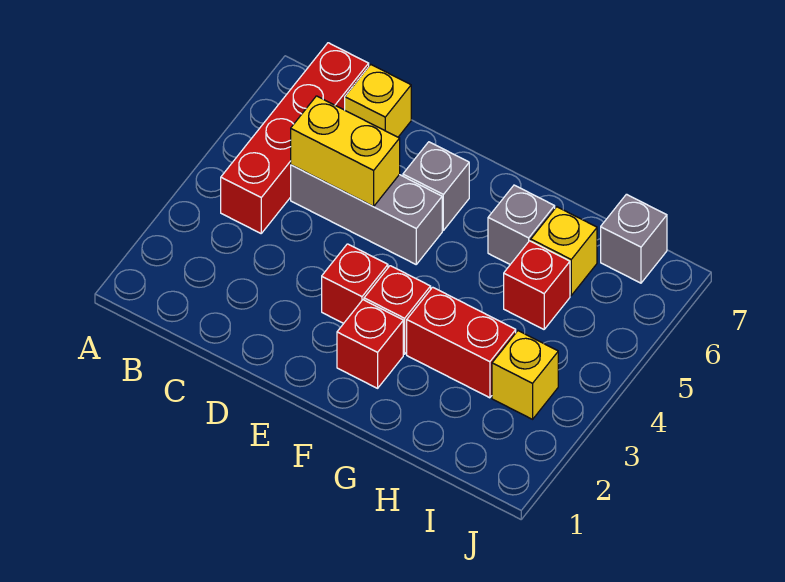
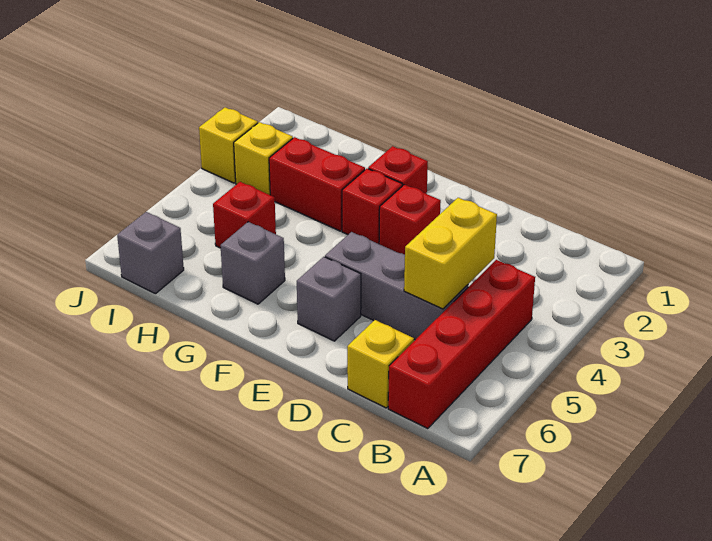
yellow brick C5:D5 level 2 -> yellow brick C4:C5 level 2
yellow brick H6 level 1 -> yellow brick J3 level 1

